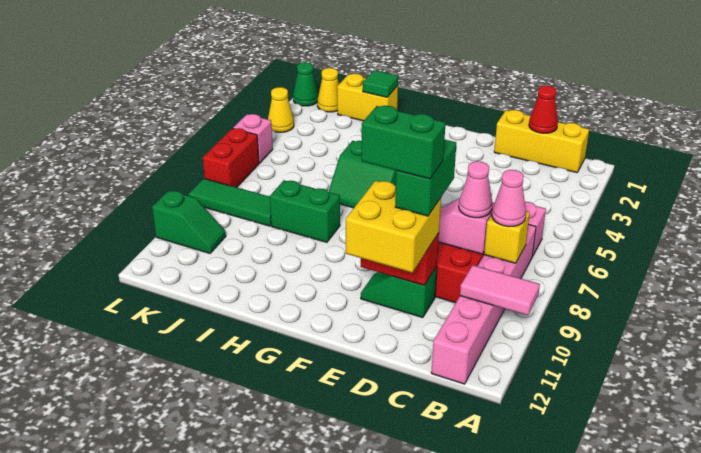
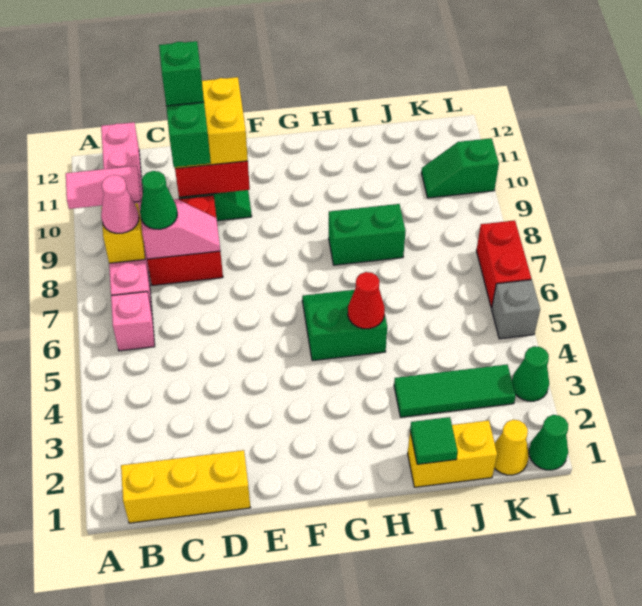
red cone C1 level 2 -> red cone H5 level 2
pink cone C8 level 3 -> green cone C8 level 3
green brick D10:E10 level 5 -> green brick D10 level 5
green tile J8:L8 level 1 -> green tile I3:K3 level 1
yellow cone L3 level 1 -> green cone L3 level 1
pink brick L5 level 1 -> grey brick L5 level 1

